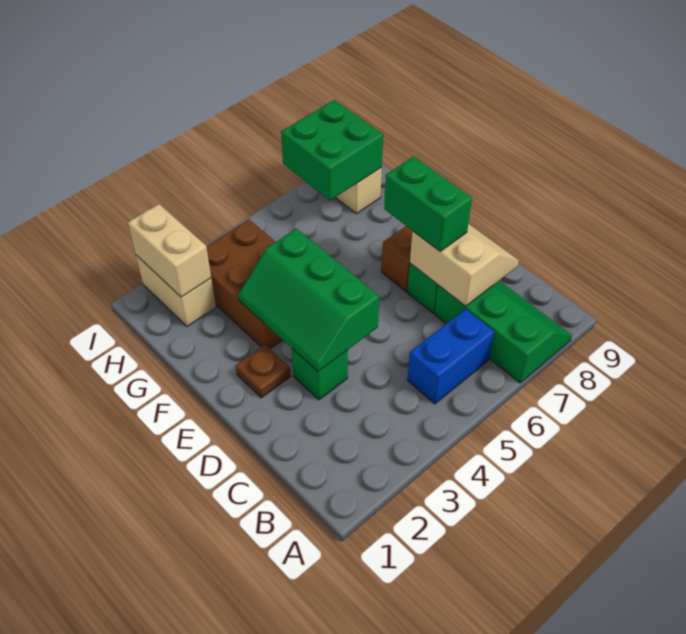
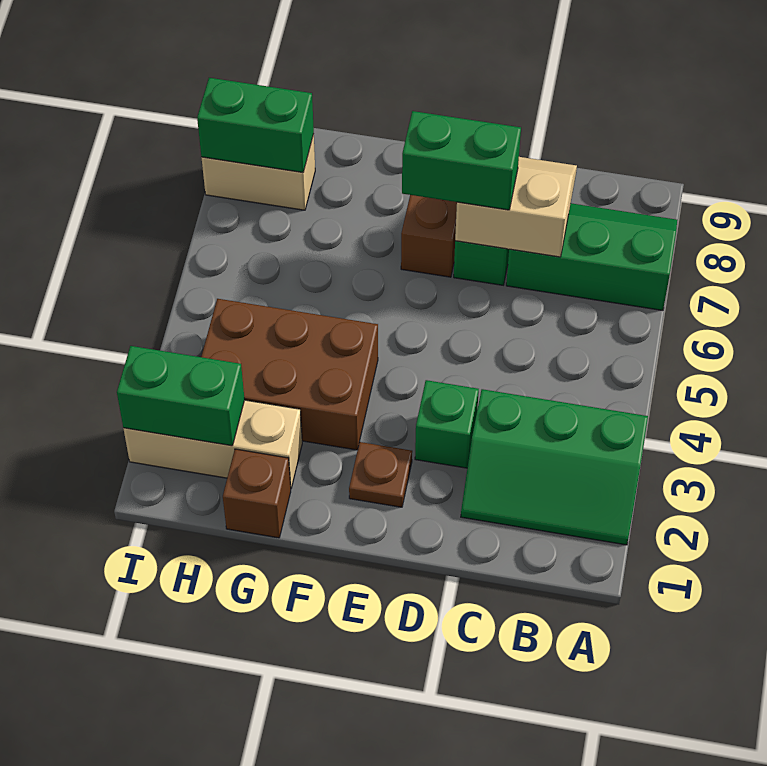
blue brick B5:B6 level 1 -> none
green slope D3:F4 level 2 top 4 -> green slope A2:C3 level 1 top 3
none -> brown brick G1 level 1
tan brick H2:I2 level 1 -> tan brick G2:I2 level 1
tan brick H2:I2 level 2 -> green brick H2:I2 level 2
green brick H7:I8 level 2 -> green brick H8:I8 level 2

